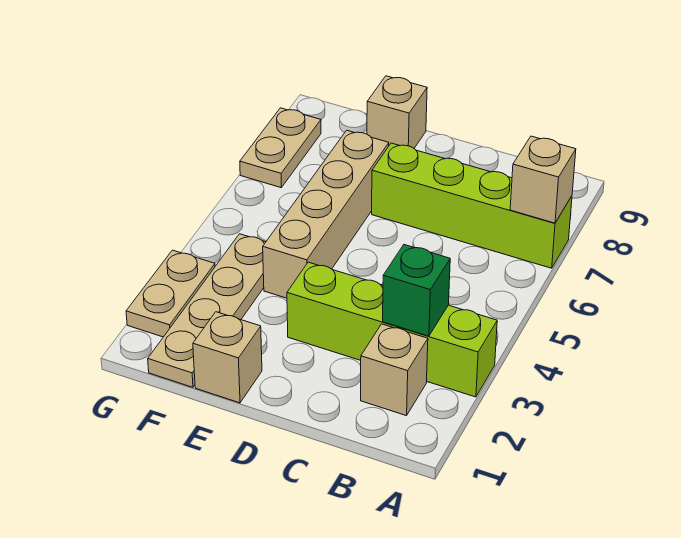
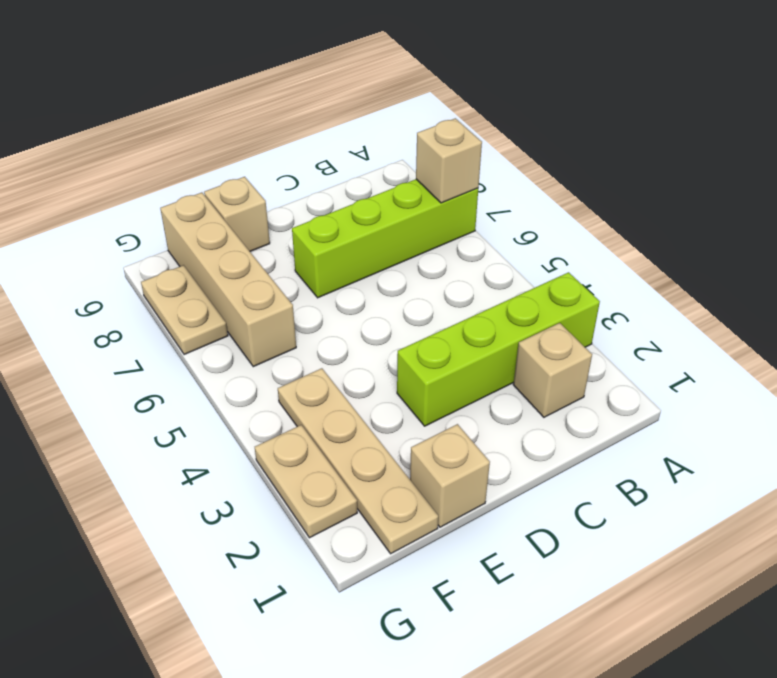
green brick B3 level 2 -> none
tan brick E4:E7 level 1 -> tan brick F6:F9 level 1

